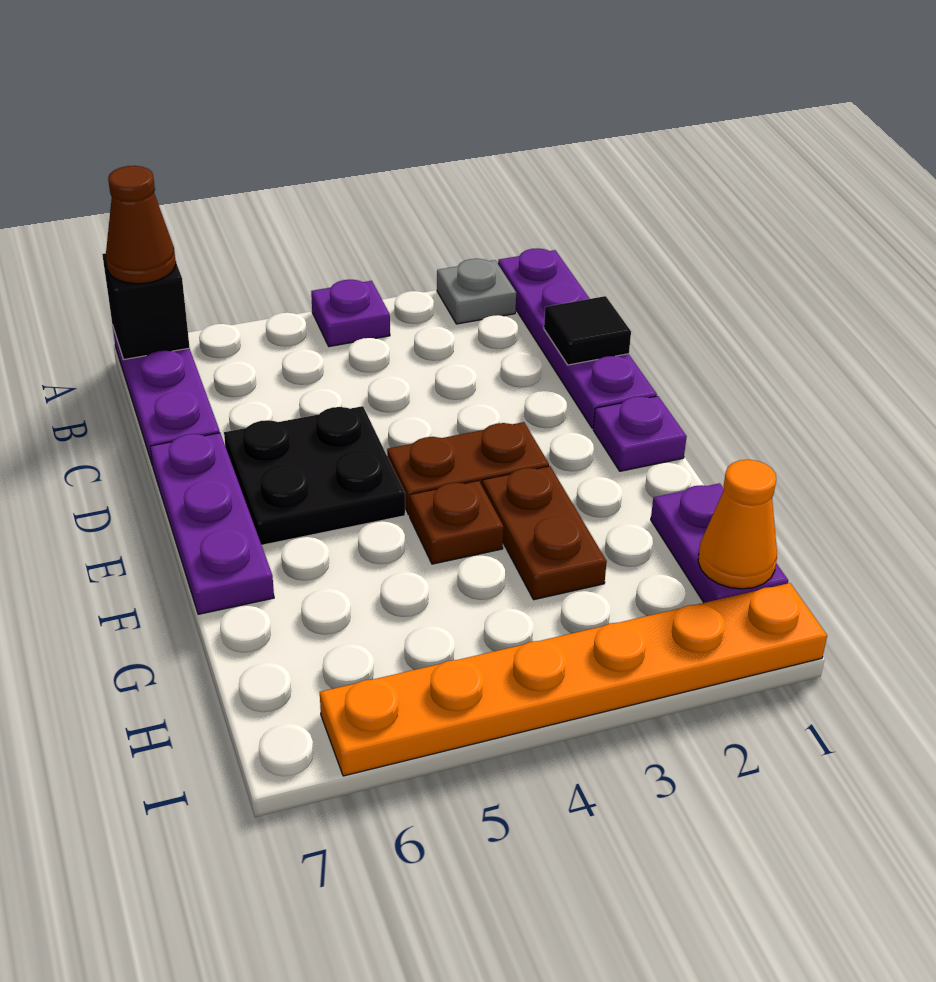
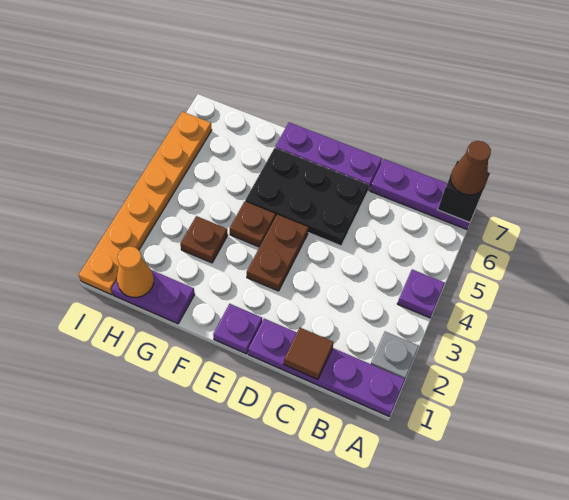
black tile C1 level 2 -> brown tile C1 level 2
black plate D5:E6 level 1 -> black plate D5:F6 level 1
brown plate F3:G3 level 1 -> brown plate G3 level 1

